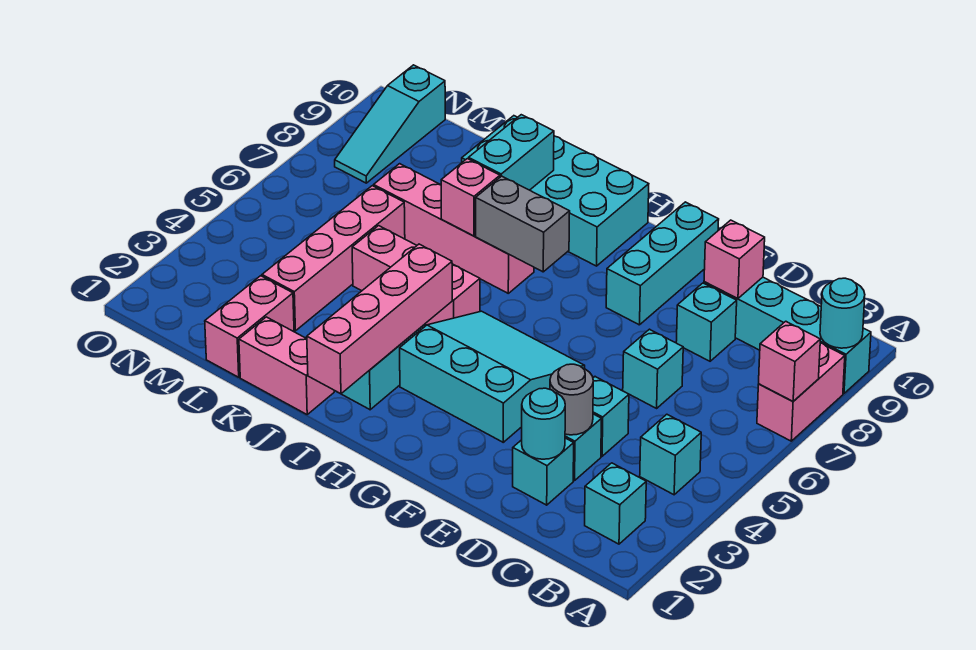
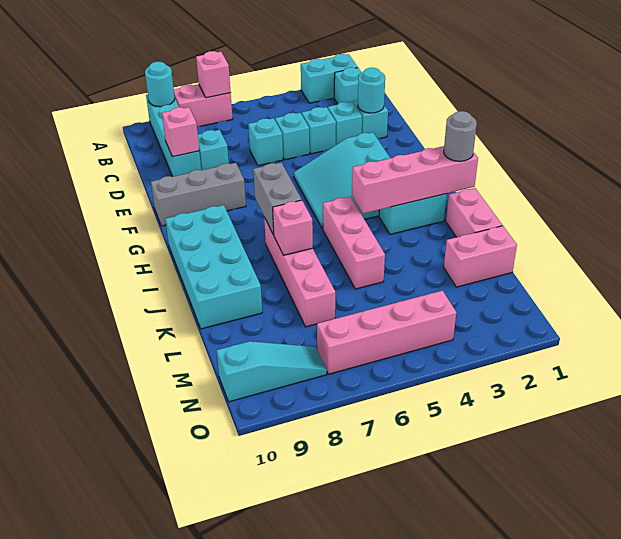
cyan brick B4 level 1 -> cyan brick D5 level 1
grey round brick D3 level 2 -> grey round brick I1 level 3
cyan brick F8:F10 level 1 -> grey brick F8:F10 level 1
cyan brick J8:J9 level 2 -> cyan brick A2:A3 level 1
pink brick L3:L6 level 1 -> pink brick N4:N7 level 1

